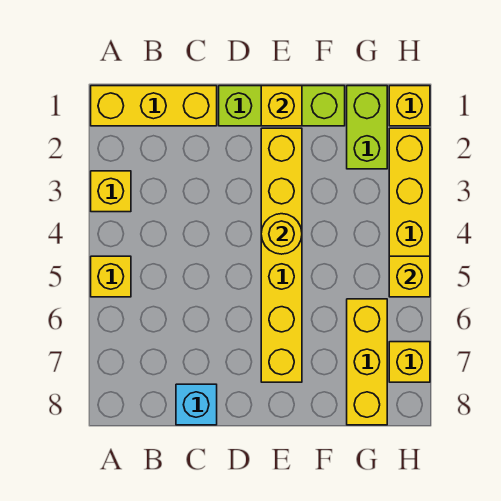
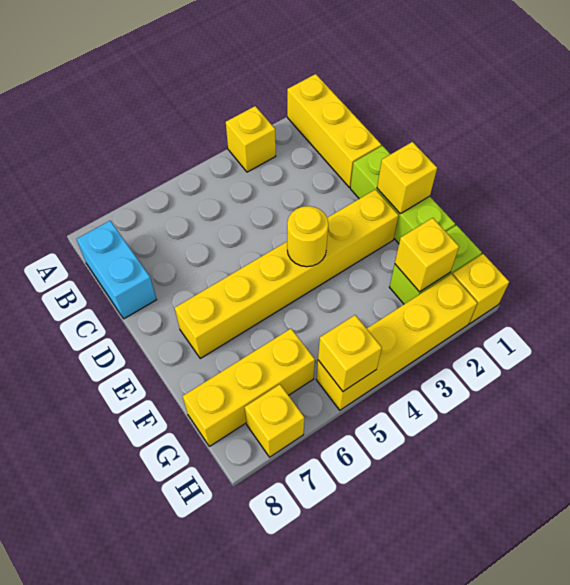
yellow brick A5 level 1 -> yellow brick G2 level 2
cyan brick C8 level 1 -> cyan brick B8:C8 level 1

